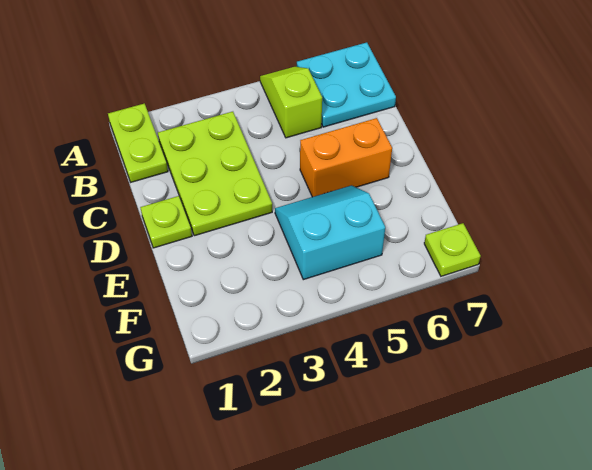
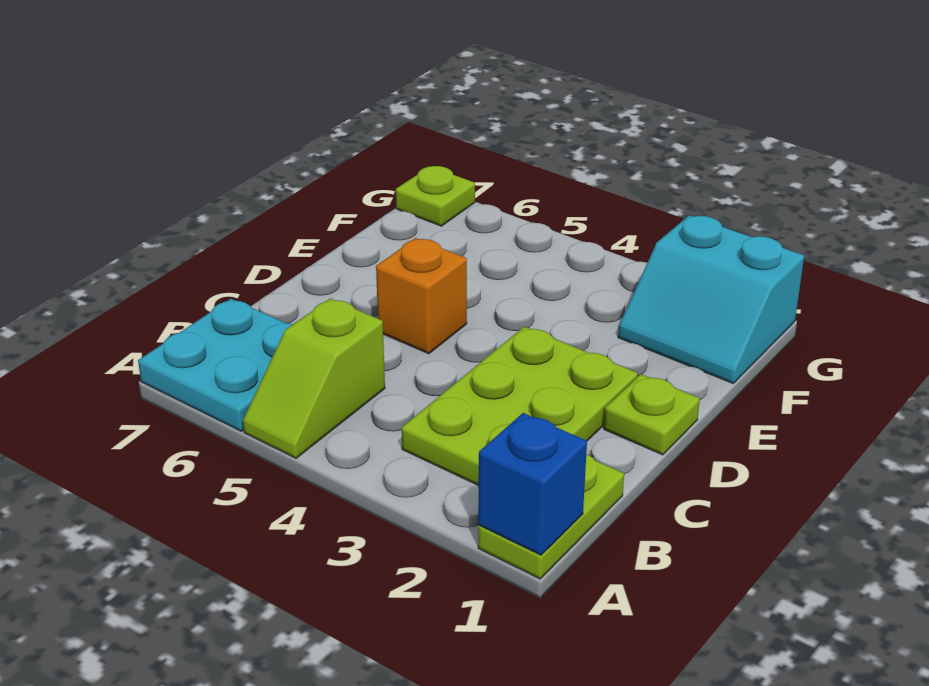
none -> blue brick A1 level 2
orange brick D5:D6 level 1 -> orange brick D5 level 1
cyan slope E4:F5 level 1 top F -> cyan slope F1:G2 level 1 top G

